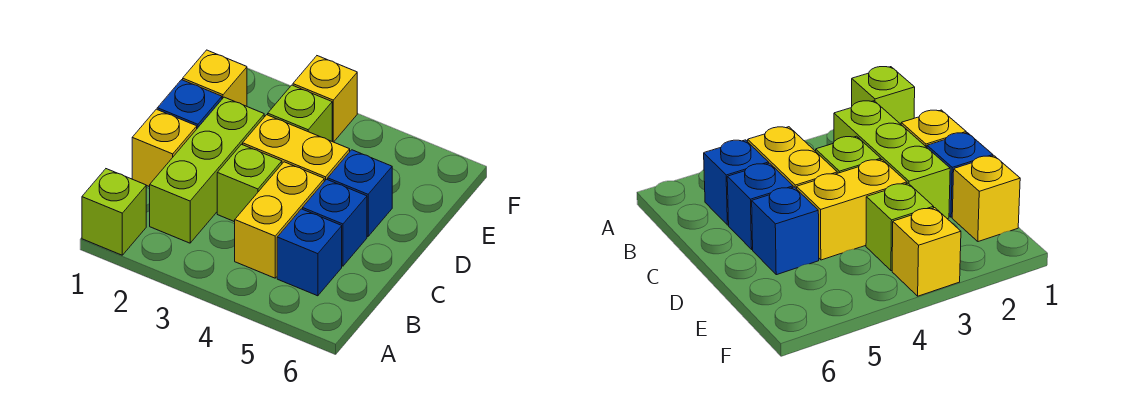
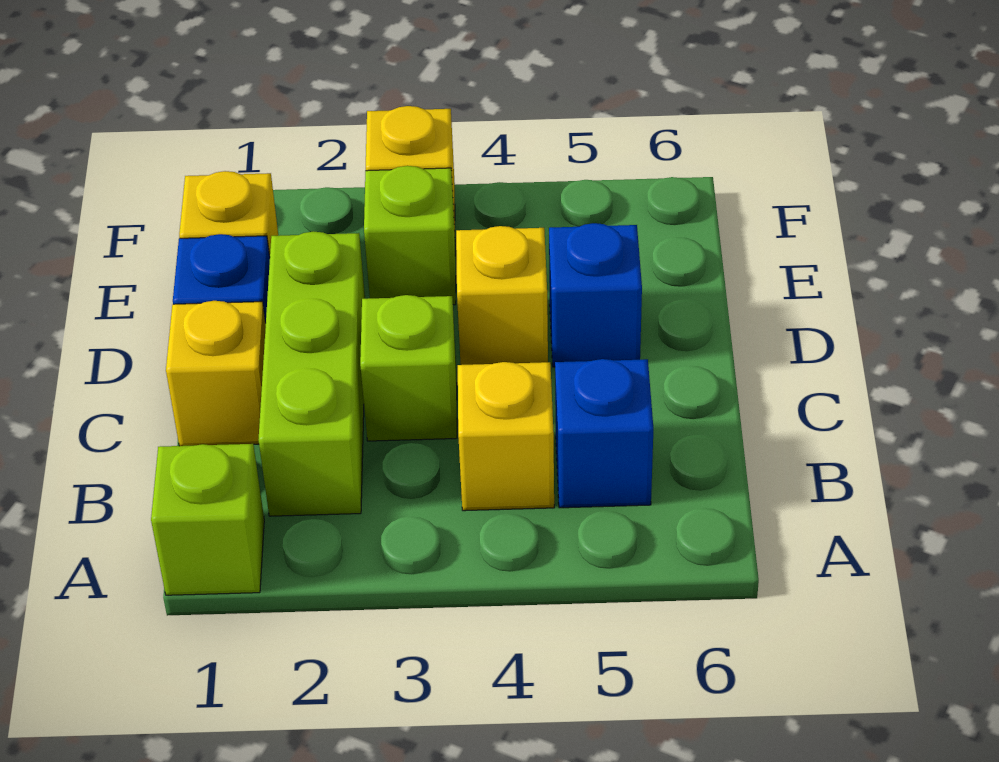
yellow brick B4:C4 level 1 -> yellow brick B4 level 1
blue brick C5 level 1 -> none
yellow brick D3:D4 level 1 -> yellow brick D4 level 1

